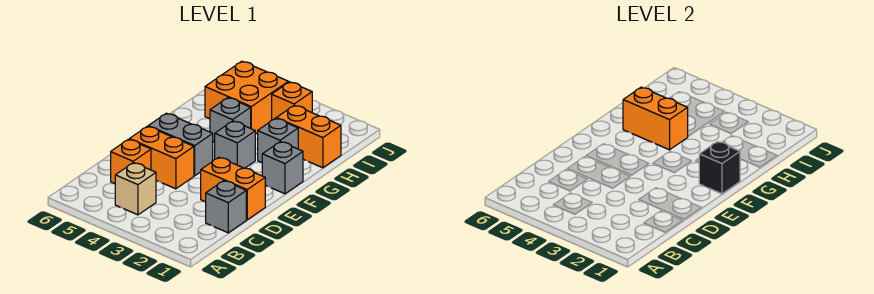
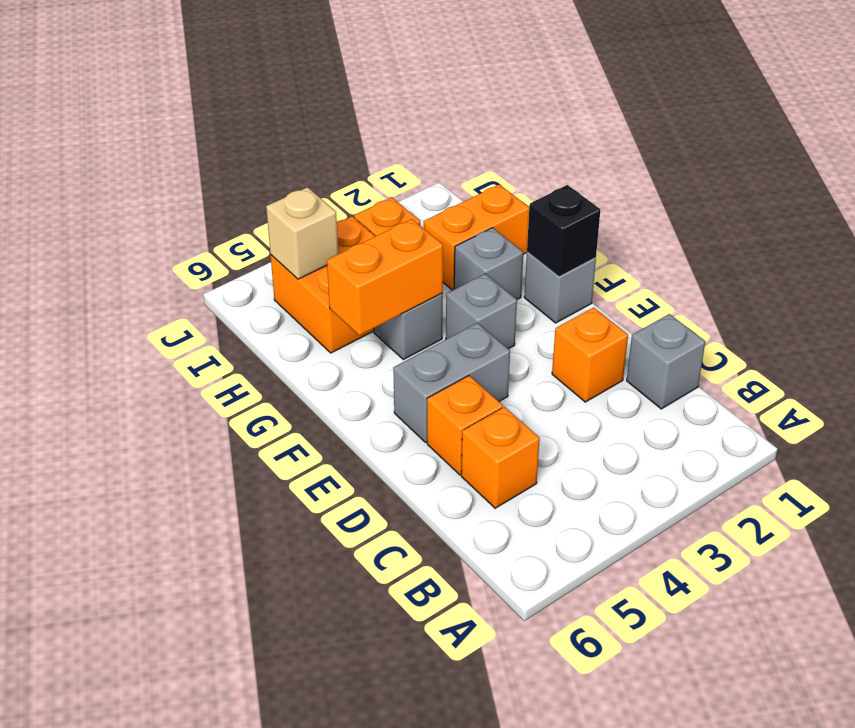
tan brick B4 level 1 -> tan brick I5 level 2
orange brick D1:D2 level 1 -> orange brick D2 level 1
orange brick D4:D5 level 1 -> orange brick D5 level 1

